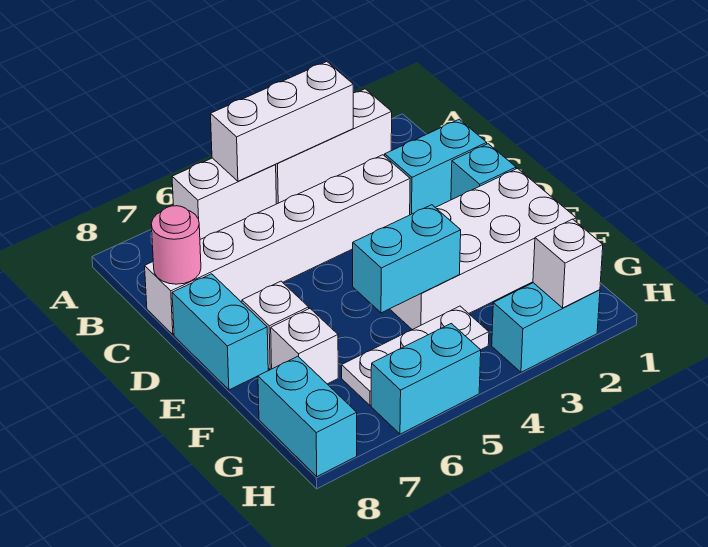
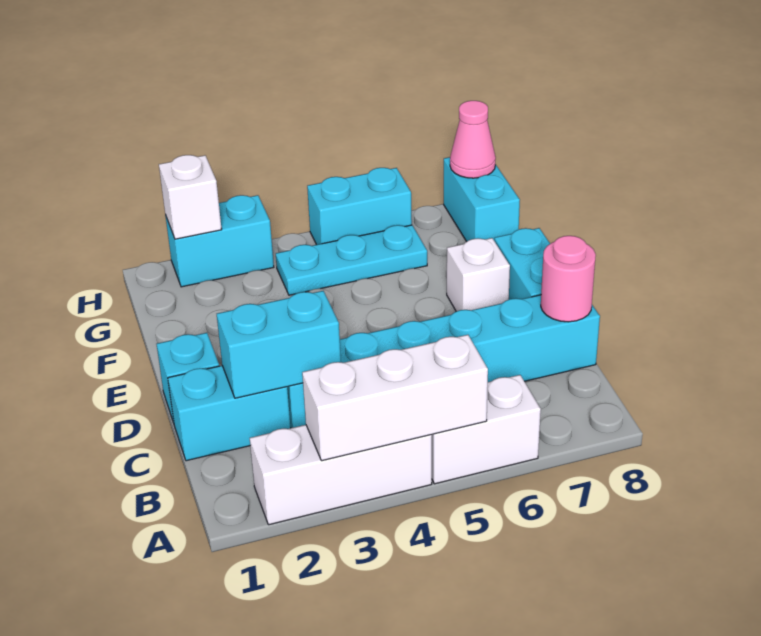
white brick C3:C8 level 1 -> cyan brick C3:C8 level 1
white brick E1:F4 level 1 -> none
cyan brick F4:F5 level 2 -> cyan brick C2:C3 level 2
white brick F7 level 1 -> none
white plate G4:G6 level 1 -> cyan plate G4:G6 level 1
none -> pink cone H8 level 2

